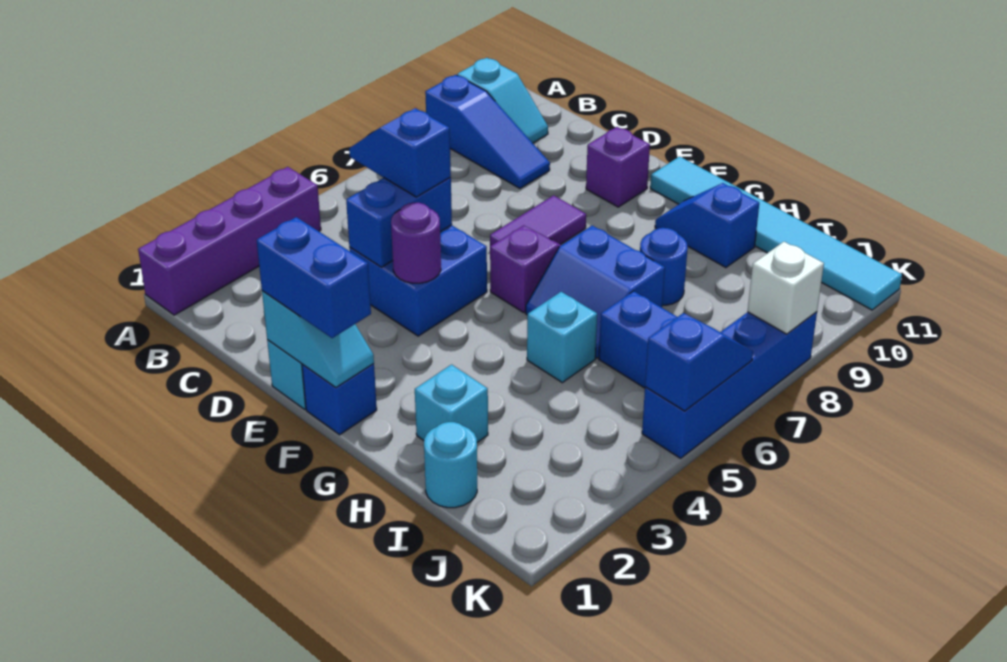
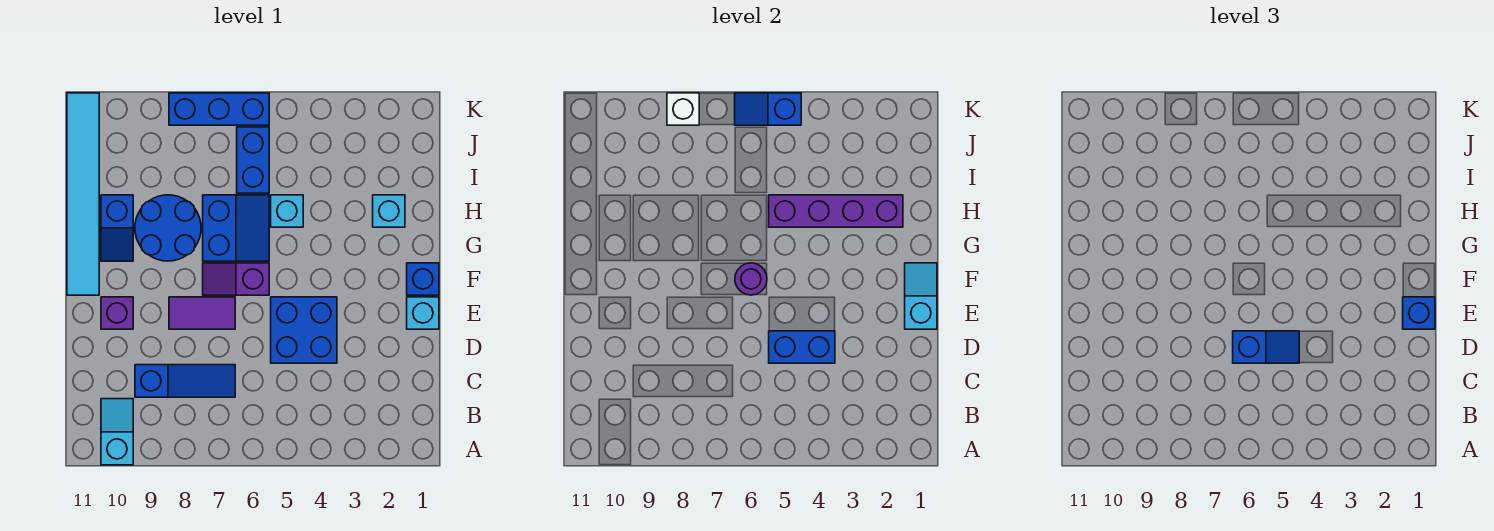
purple brick A1:A4 level 1 -> purple brick H2:H5 level 2
blue slope A9:C9 level 1 top A -> blue slope C7:C9 level 1 top 9
blue slope C5:D5 level 3 top D -> blue slope D5:D6 level 3 top 6
blue brick E1:F1 level 3 -> blue brick E1 level 3
purple round brick E4 level 2 -> purple round brick F6 level 2
blue round brick H8 level 1 -> blue round brick G8:H9 level 1
cyan round brick I1 level 1 -> none
blue brick K5:K8 level 1 -> blue brick K6:K8 level 1

